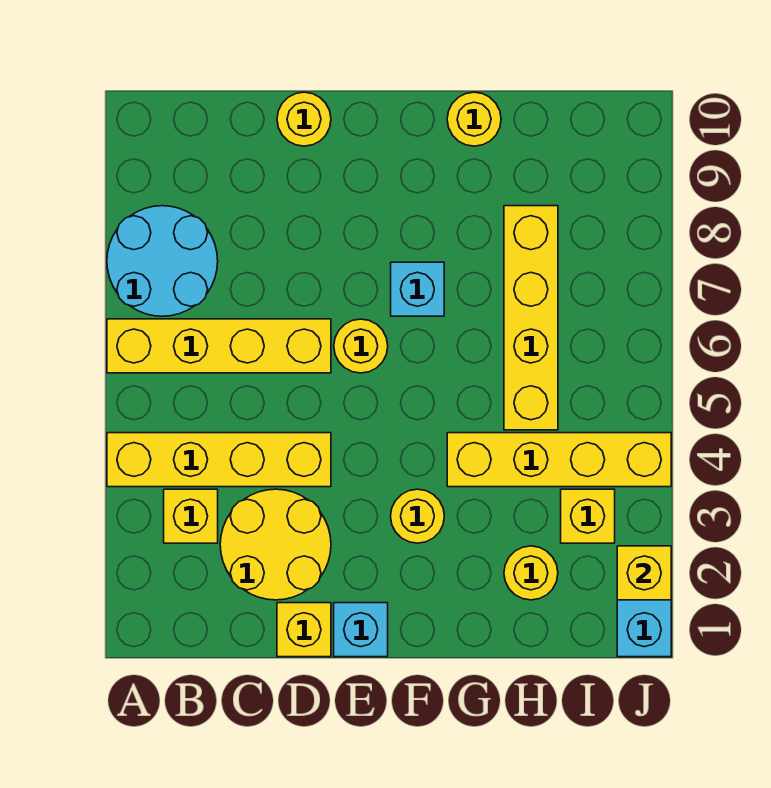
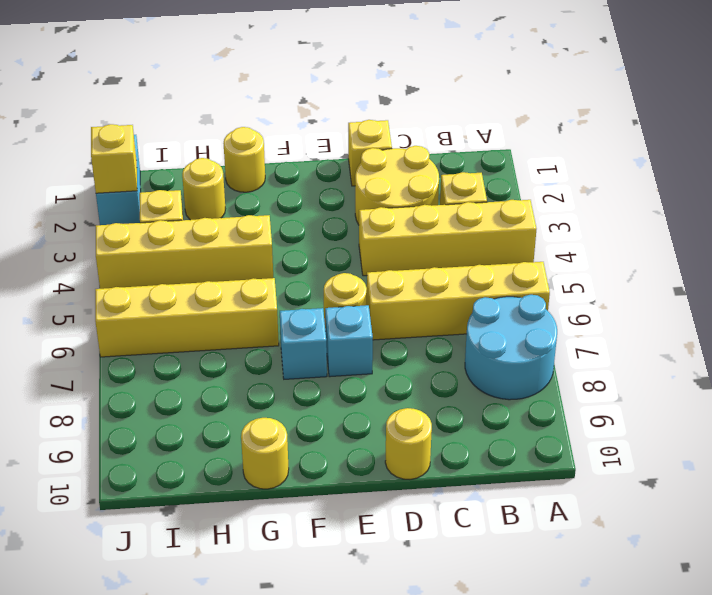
cyan brick E1 level 1 -> cyan brick E7 level 1
yellow round brick F3 level 1 -> yellow round brick G1 level 1
yellow brick H5:H8 level 1 -> yellow brick G6:J6 level 1

